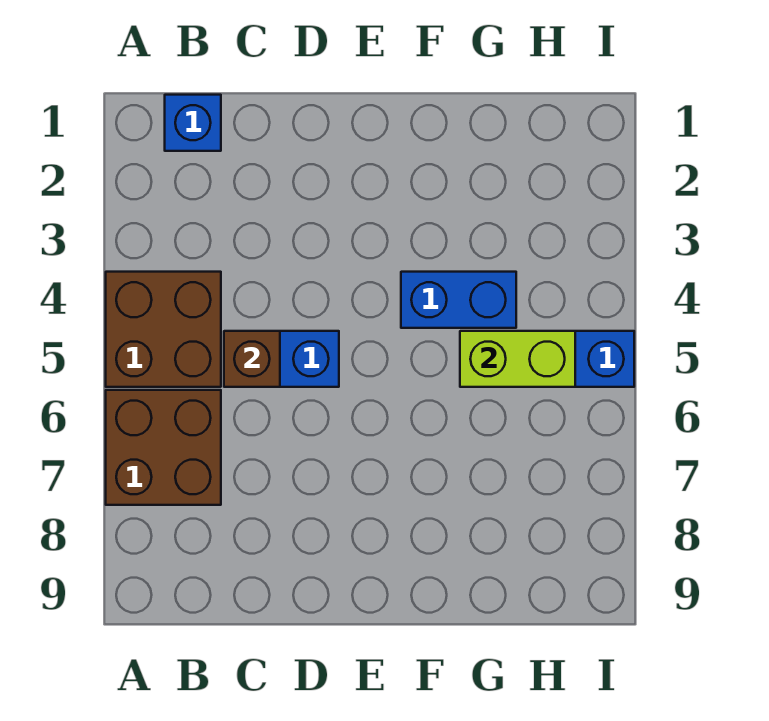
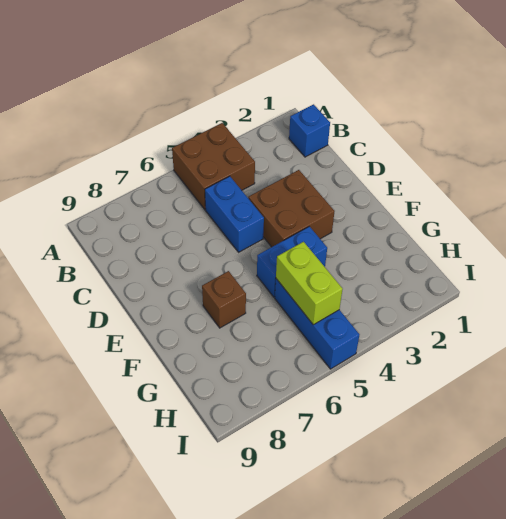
brown brick A6:B7 level 1 -> brown brick D3:E4 level 1
brown brick C5 level 2 -> brown brick F7 level 1
blue brick F4:G4 level 1 -> blue brick F4:F5 level 1

